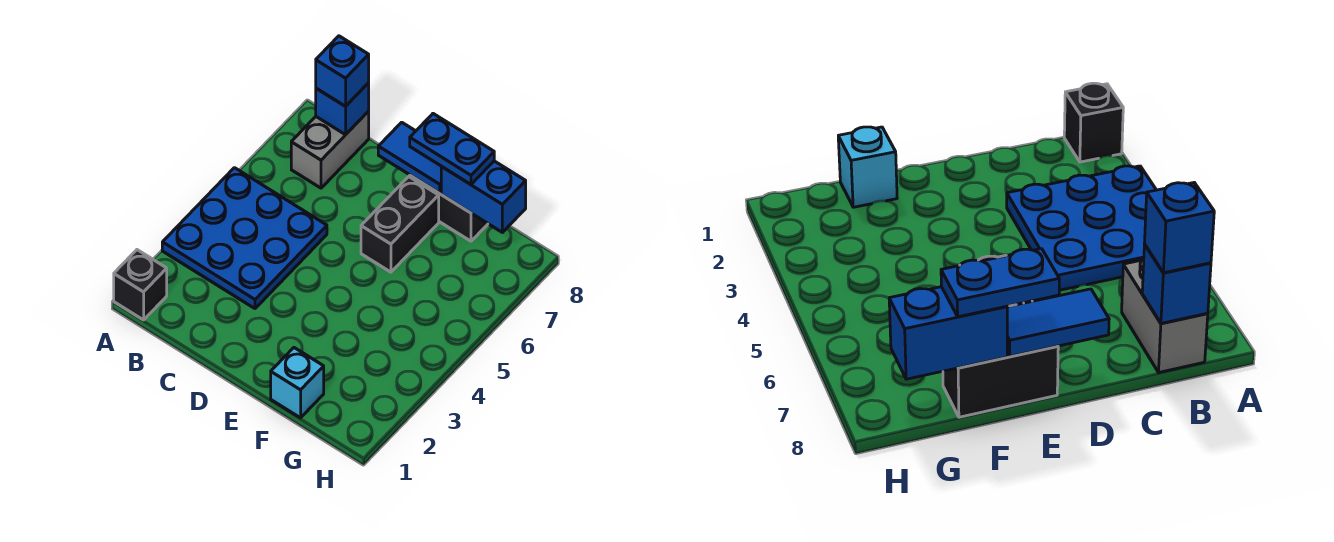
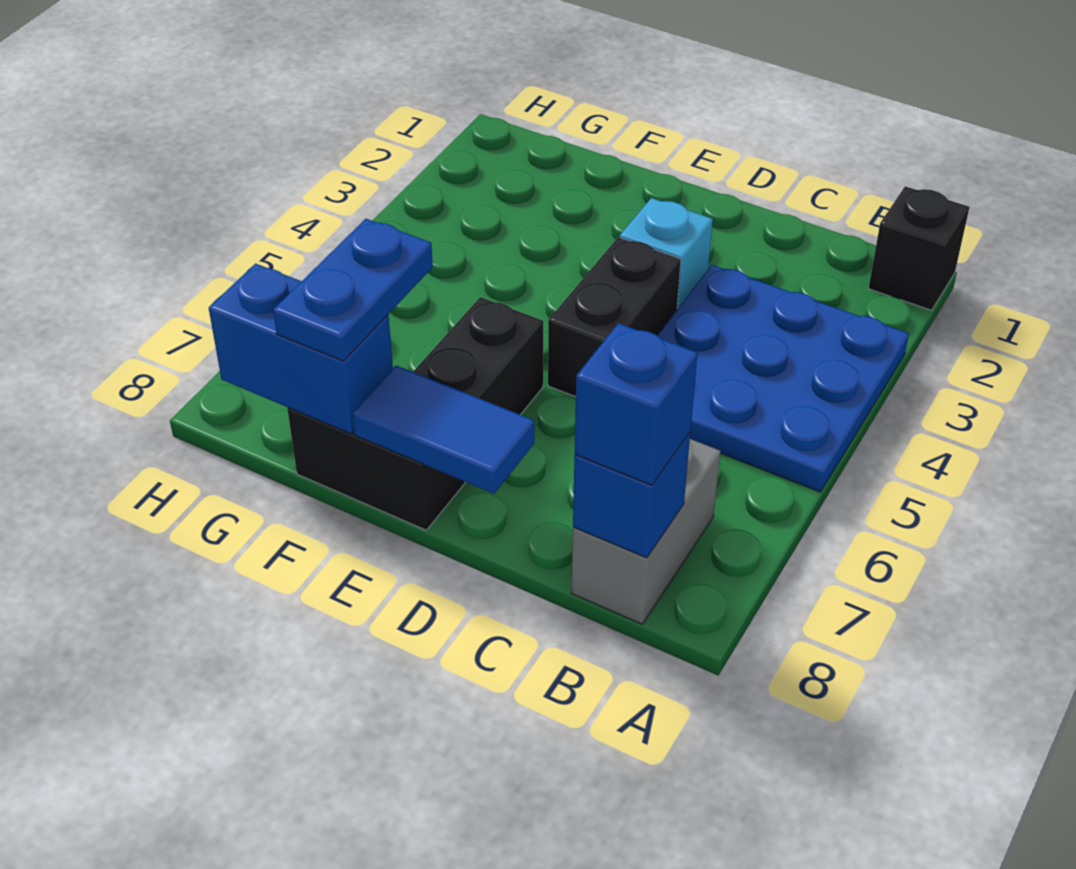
none -> black brick D4:D5 level 1
blue plate E8:F8 level 3 -> blue plate F7:F8 level 3
cyan brick F1 level 1 -> cyan brick D3 level 1

